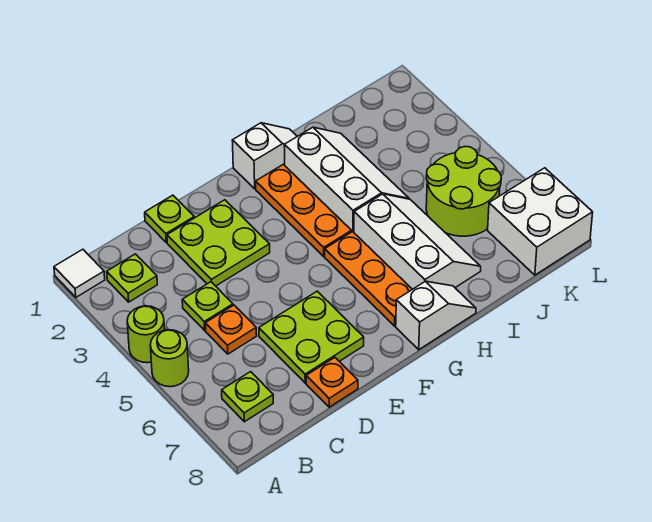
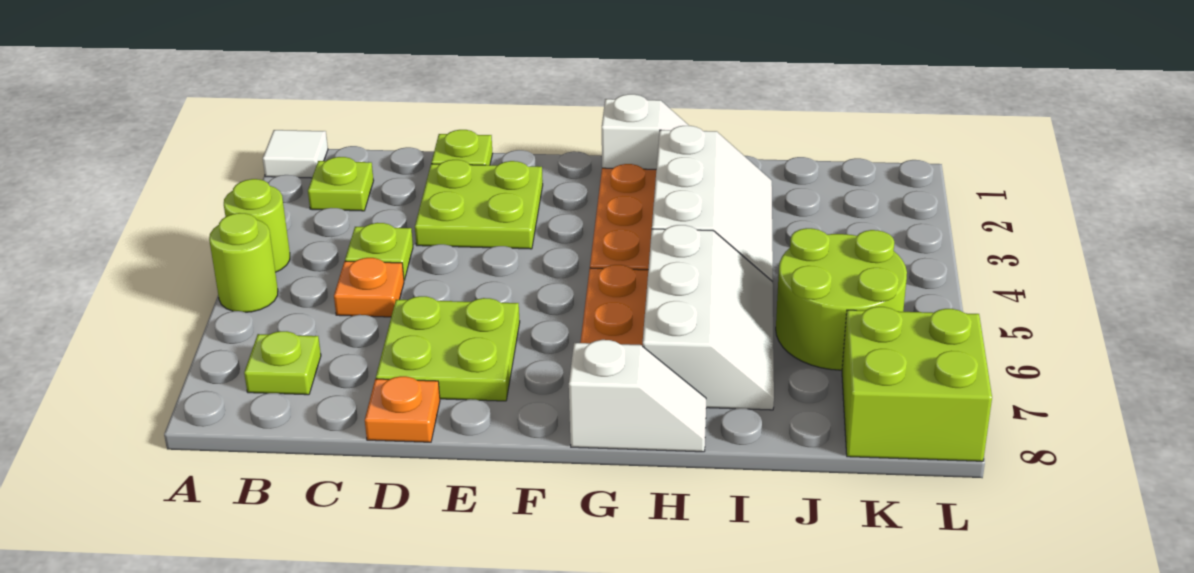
white brick K7:L8 level 1 -> lime brick K7:L8 level 1

